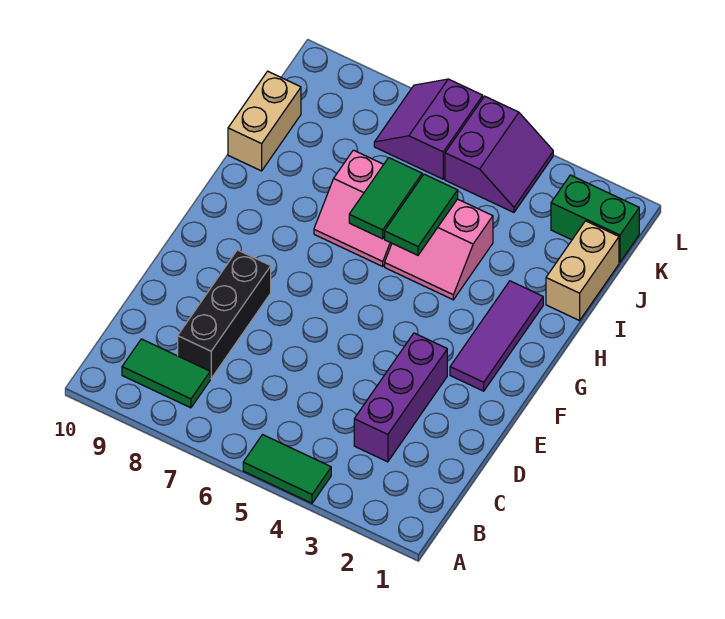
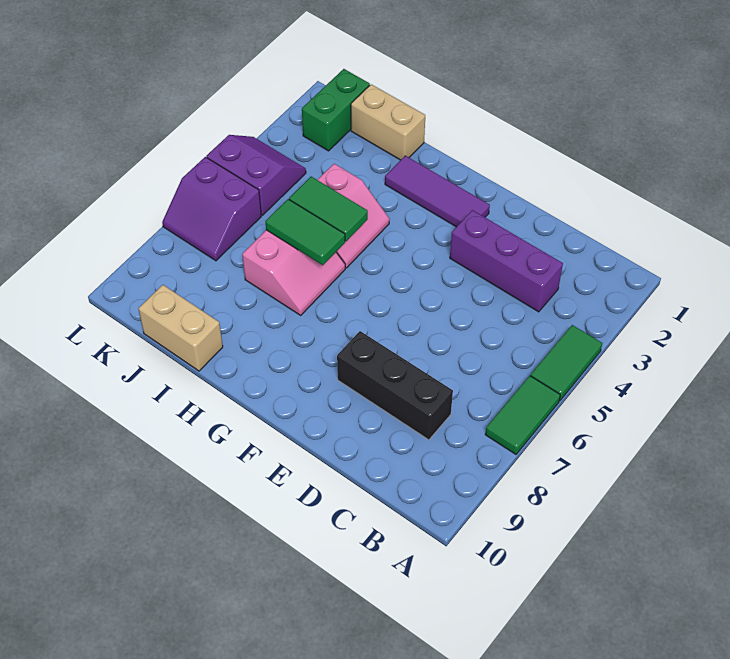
green tile B8:B9 level 1 -> green tile A6:A7 level 1

